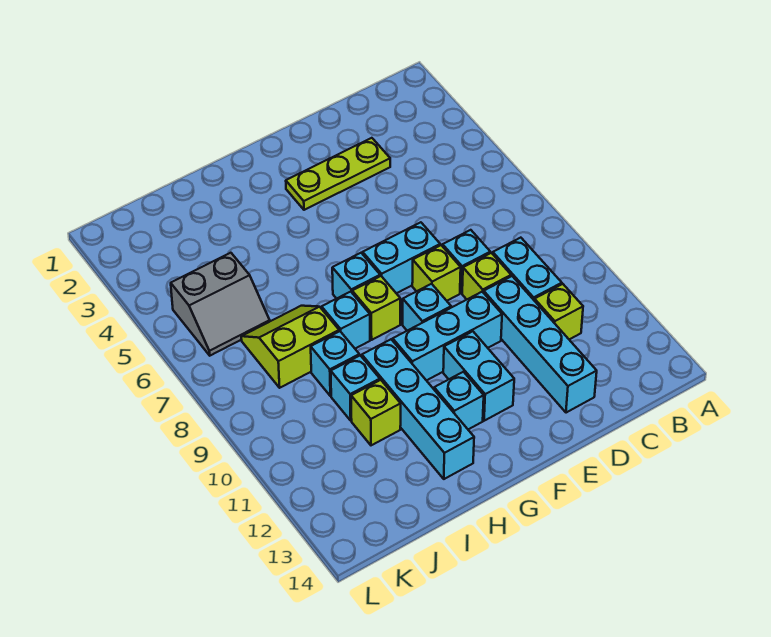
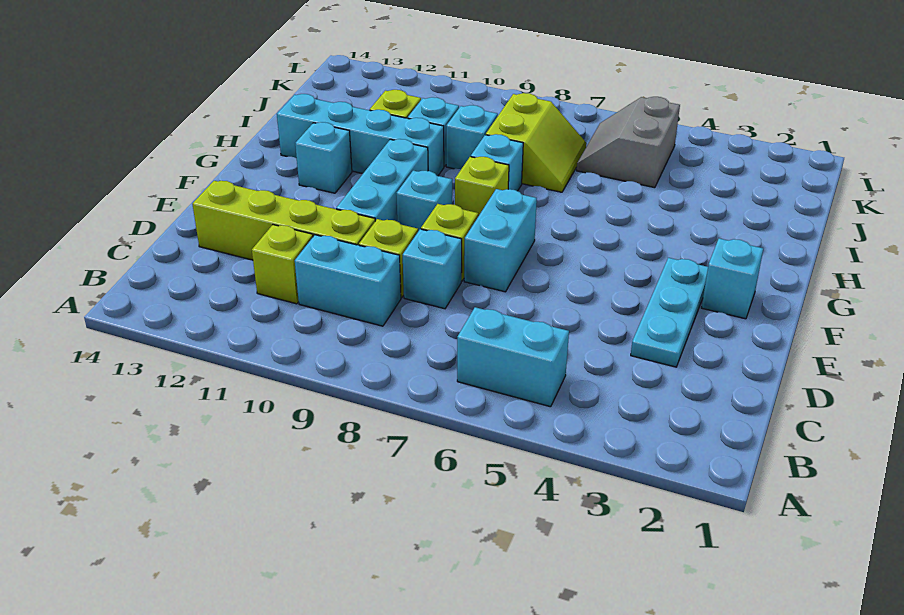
lime plate D3:F3 level 1 -> cyan plate D3:F3 level 1
cyan brick D10:D13 level 1 -> lime brick D10:D13 level 1
cyan brick F11:F12 level 1 -> cyan brick B5:B6 level 1
cyan brick G7 level 1 -> cyan brick F2 level 1

